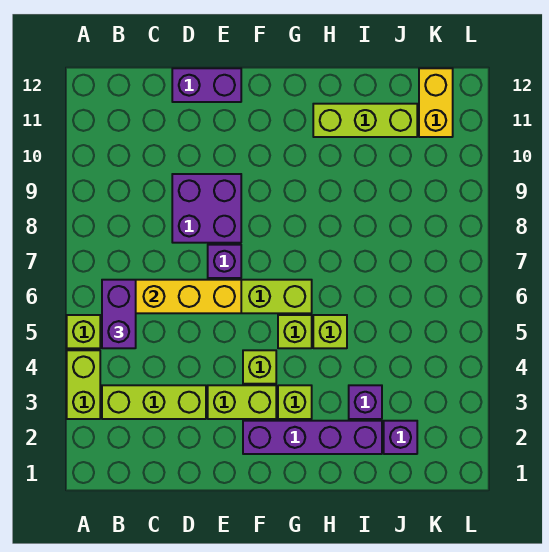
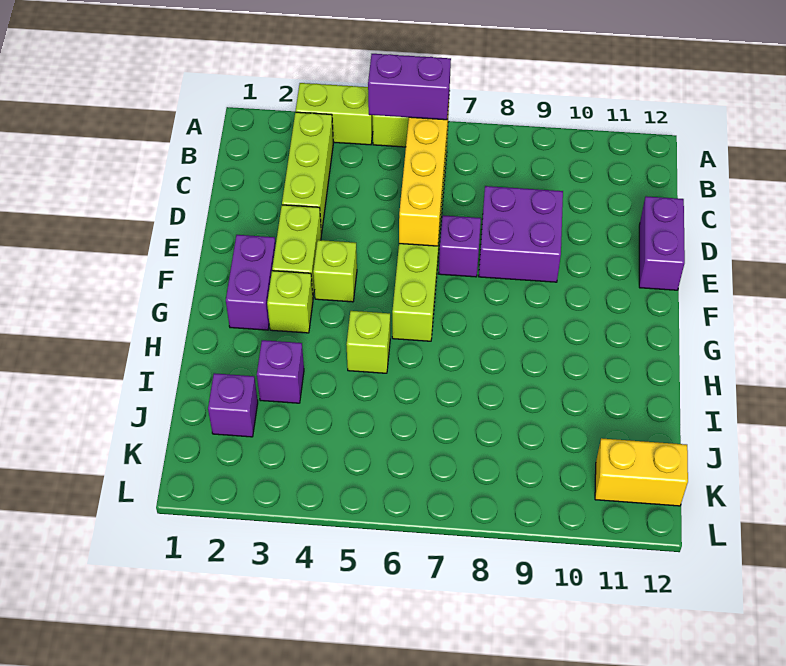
purple brick F2:I2 level 1 -> purple brick F2:G2 level 1
lime brick G5 level 1 -> none
lime brick H11:J11 level 1 -> none

